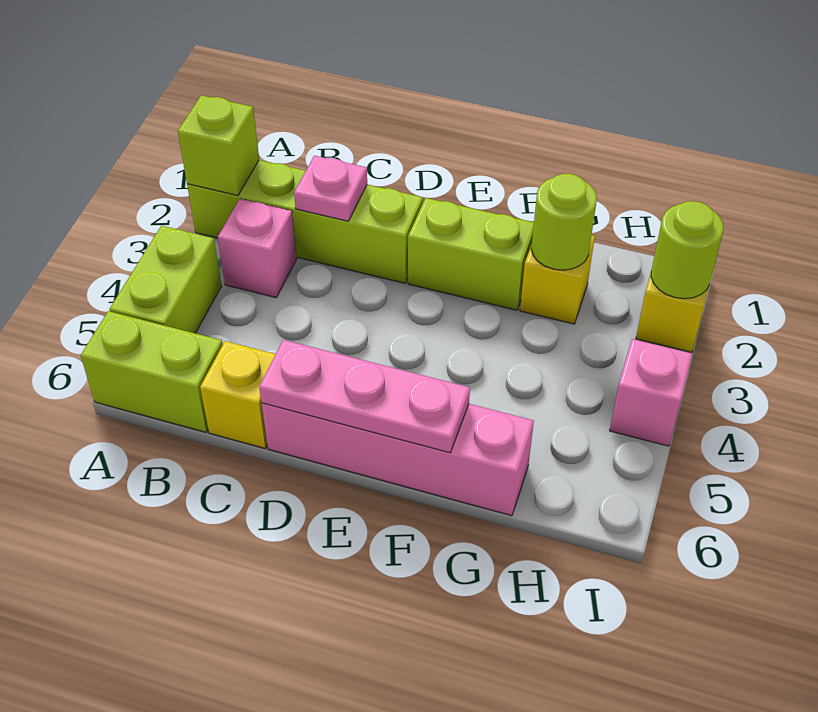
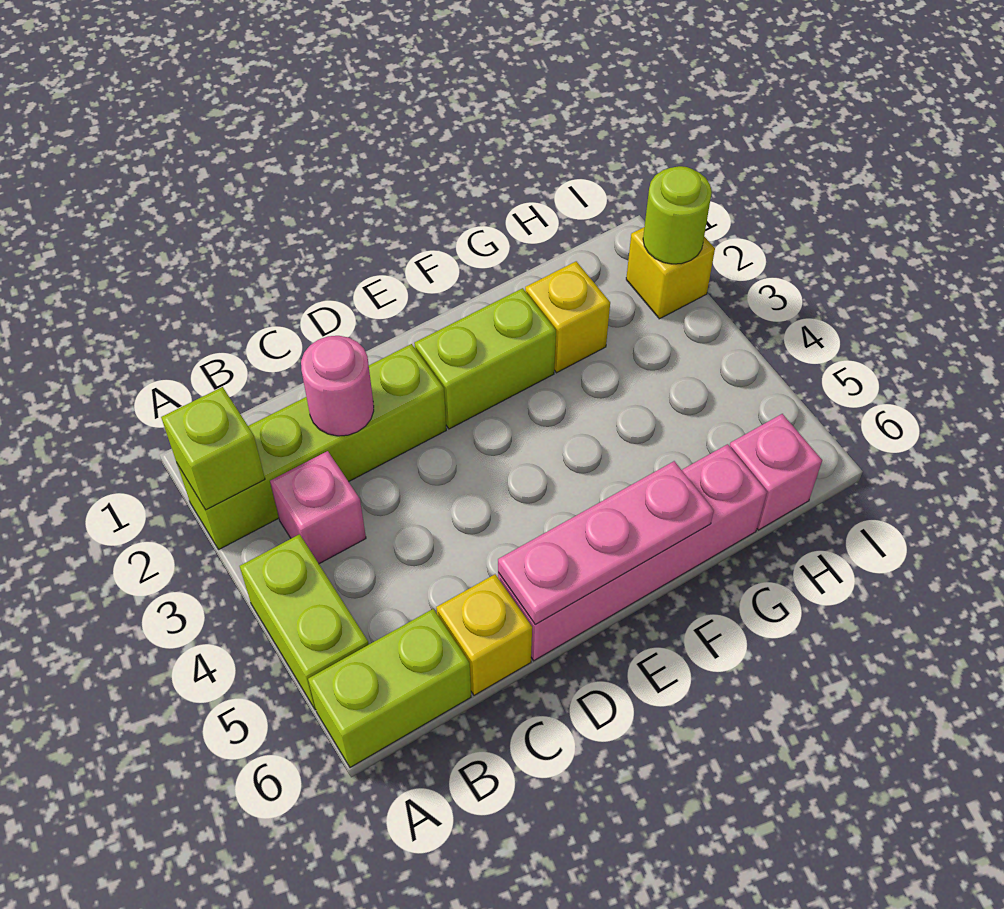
pink plate C2 level 2 -> pink round brick C2 level 2
lime round brick G2 level 2 -> none
pink brick I4 level 1 -> pink brick H6 level 1

